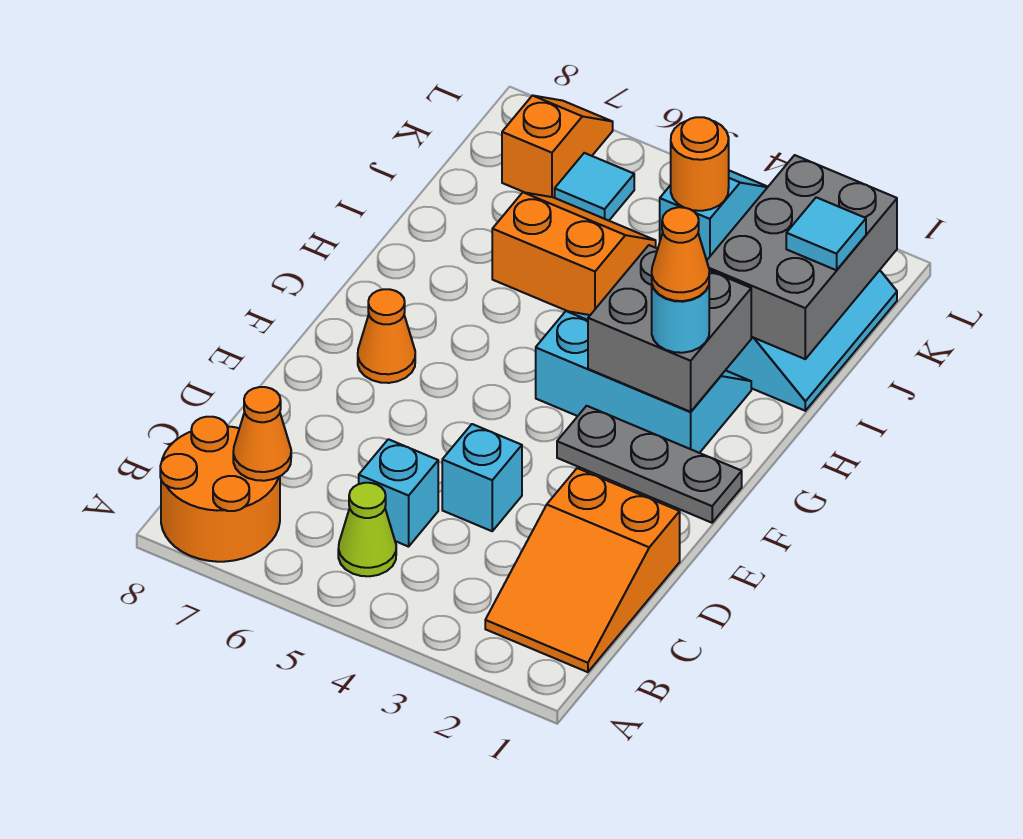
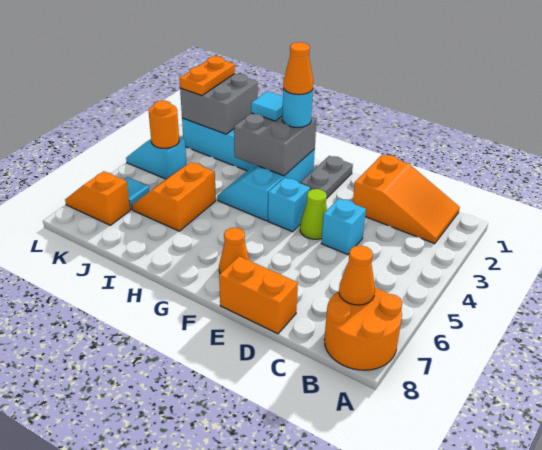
lime cone B5 level 1 -> lime cone E4 level 1
cyan brick C5 level 1 -> cyan brick F4 level 1
none -> orange brick D8:E8 level 1
grey plate F1:F3 level 1 -> grey plate F1:F2 level 1
grey brick I1:K2 level 2 -> grey brick J1:K2 level 2
cyan tile J1 level 3 -> cyan tile H2 level 3
none -> orange plate K1:K2 level 3

